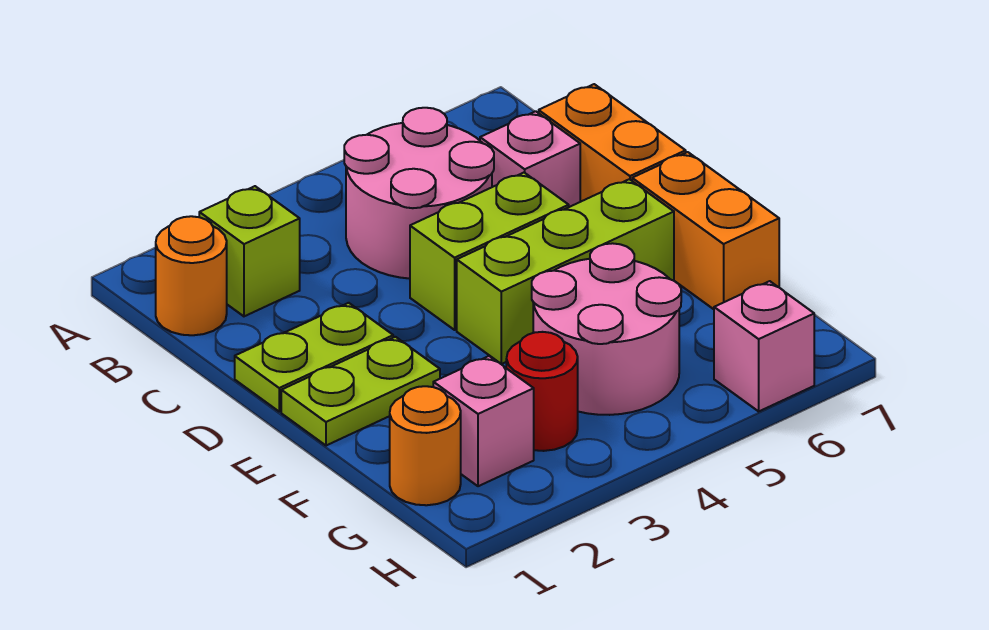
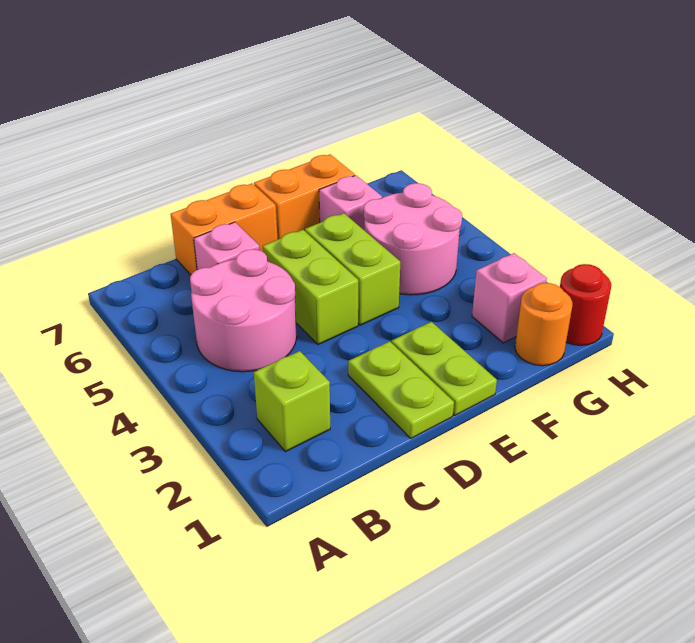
orange round brick B1 level 1 -> none
lime brick E4:E6 level 1 -> lime brick E4:E5 level 1
red round brick G3 level 1 -> red round brick H1 level 1
pink brick H6 level 1 -> pink brick F6 level 1

